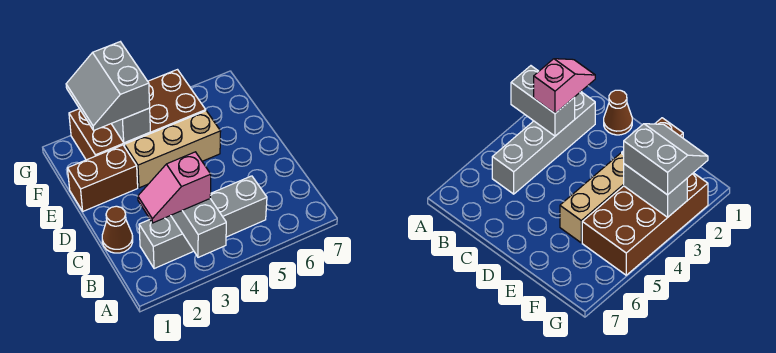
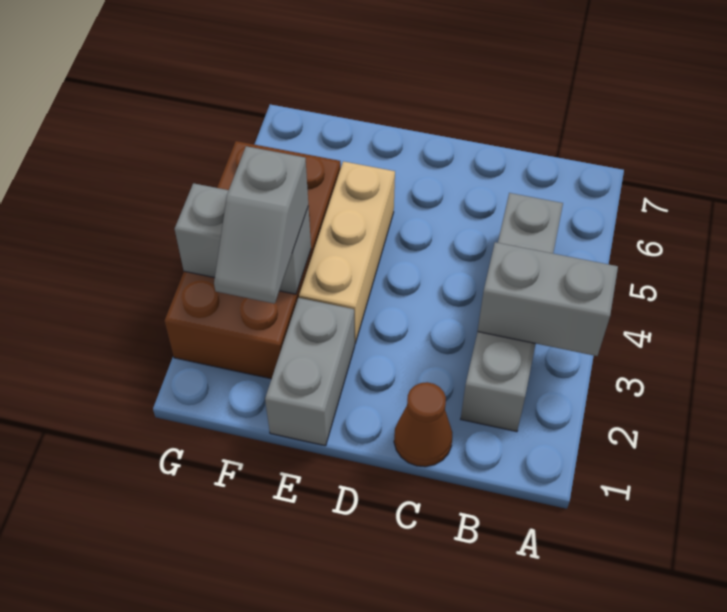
pink slope B2:B3 level 3 top 3 -> none
brown brick E1:E2 level 1 -> grey brick E1:E2 level 1
grey slope F2:G3 level 3 top 3 -> grey slope F2:F3 level 3 top 3

